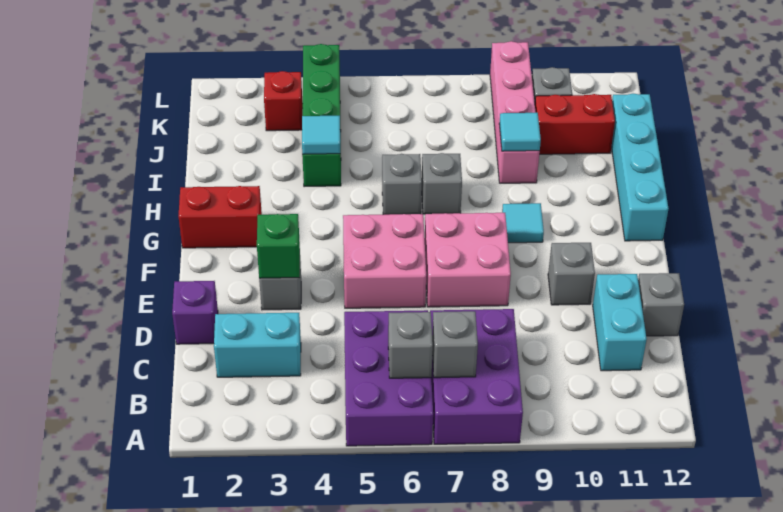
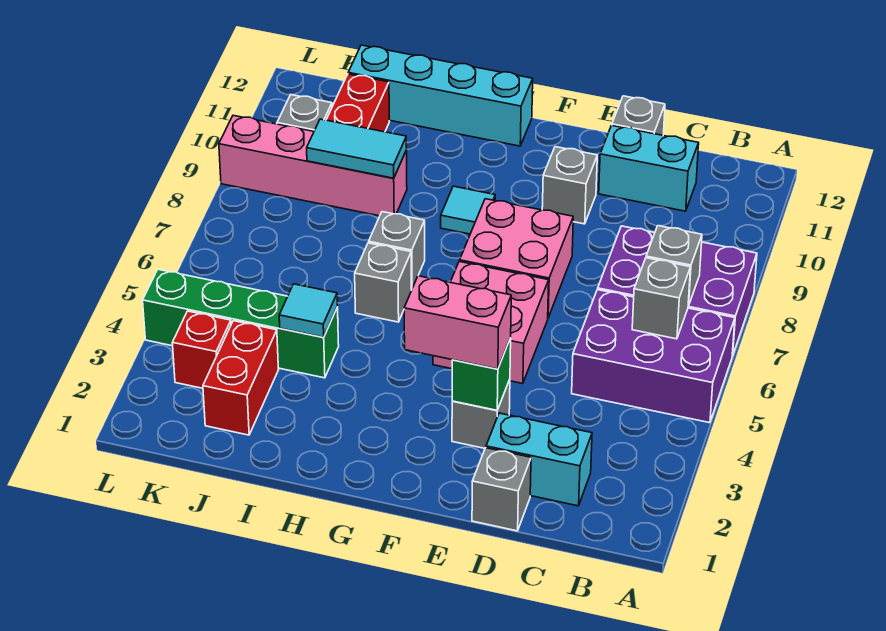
cyan brick C2:C3 level 1 -> cyan brick C2:D2 level 1
purple brick D1 level 1 -> grey brick D1 level 1
none -> pink brick E3:F3 level 3
red brick G1:G2 level 1 -> red brick J2:J3 level 1
cyan tile I9 level 2 -> cyan tile I9:J9 level 2

